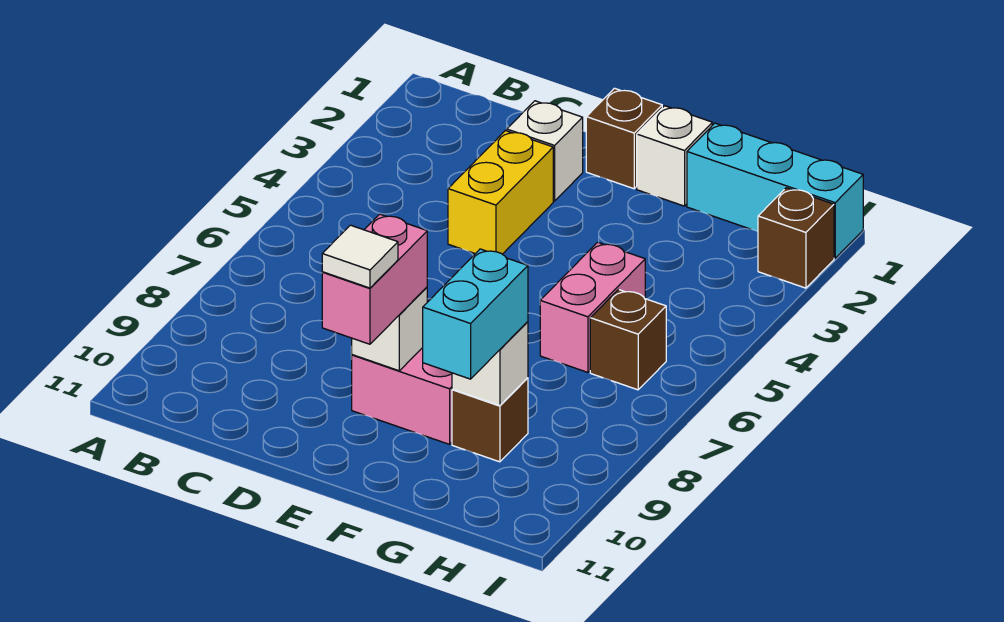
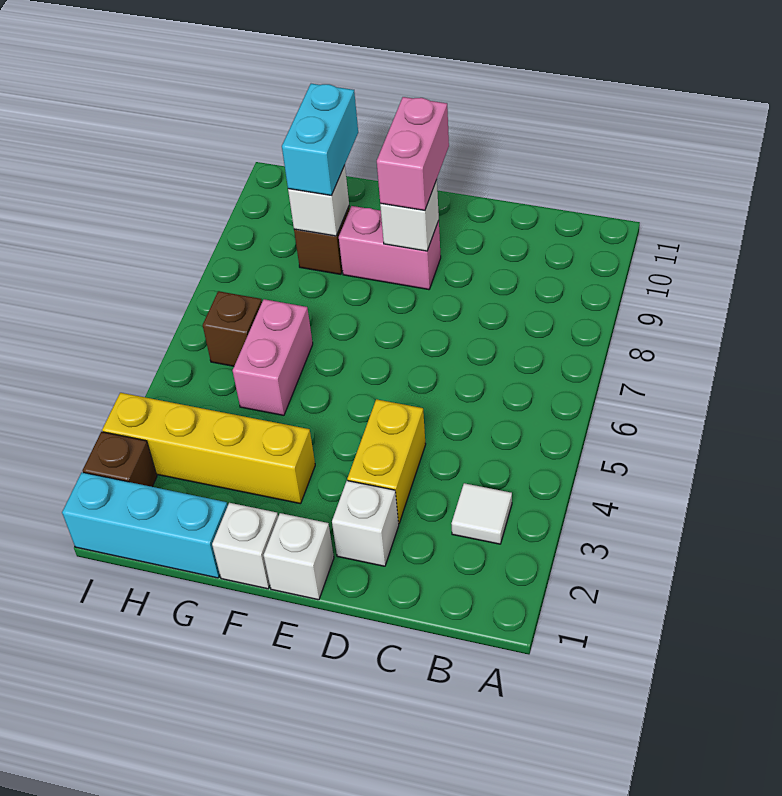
brown brick E1 level 1 -> white brick E1 level 1
white tile E10 level 4 -> white tile B3 level 1
none -> yellow brick F3:I3 level 1

